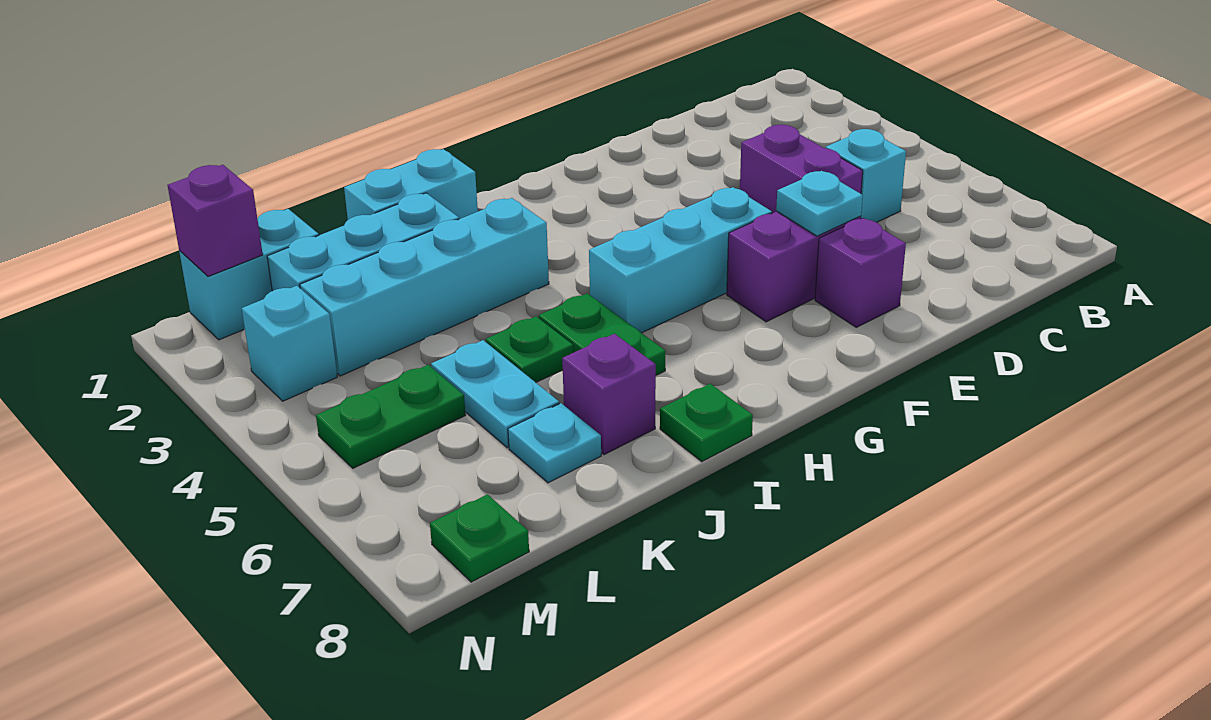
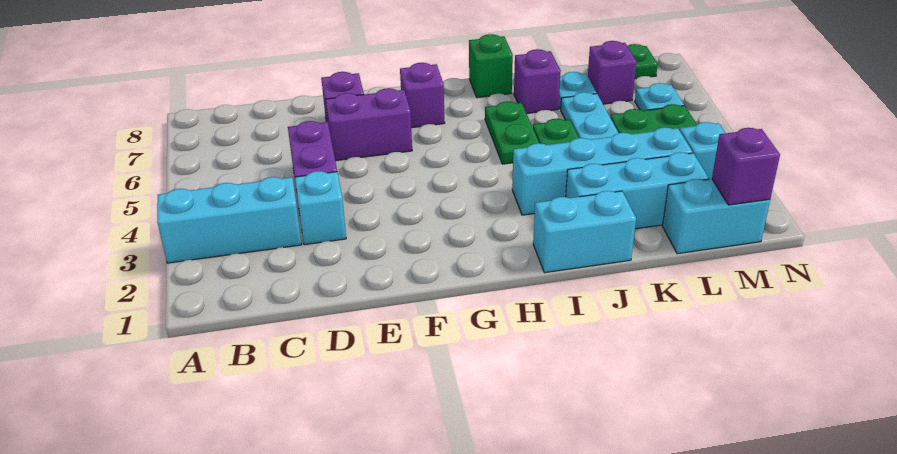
cyan brick C5 level 1 -> cyan brick D3 level 1
cyan plate E6 level 2 -> cyan plate M6 level 1
cyan brick F5:H5 level 1 -> cyan brick A3:C3 level 1
none -> purple brick G7 level 1
green plate I8 level 1 -> green brick I8 level 1
none -> purple brick L7 level 1

